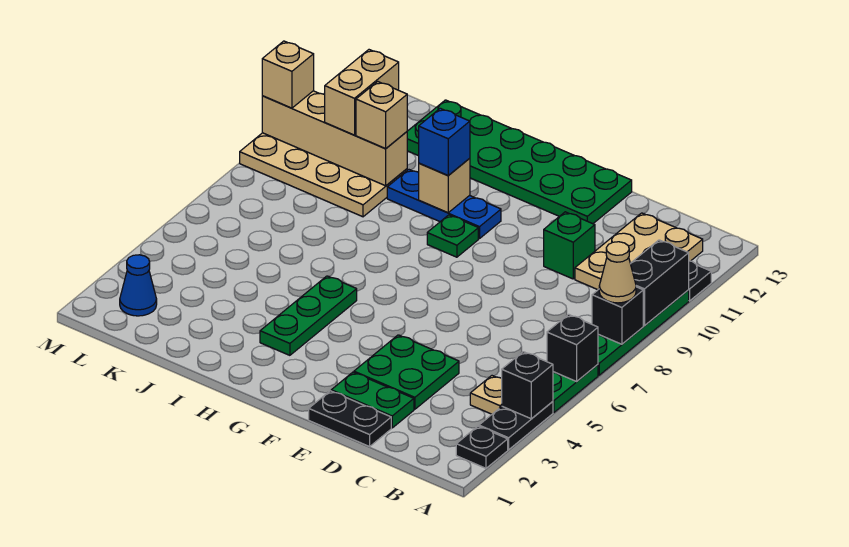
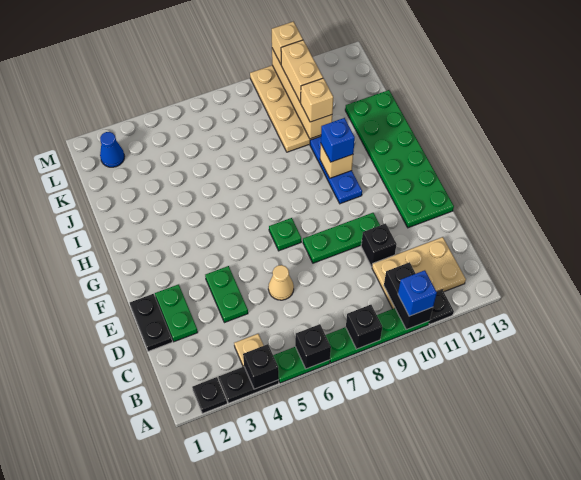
tan cone A8 level 3 -> tan cone D6 level 1
black brick A9:A10 level 2 -> black brick A10:B10 level 2
none -> blue brick A10 level 3
green plate D3:E4 level 1 -> green plate D4:E4 level 1
green brick D10 level 1 -> black brick D10 level 1
green plate G9 level 1 -> green plate F7 level 1
green plate H3:H5 level 1 -> green plate E8:E10 level 1
tan brick K10:K11 level 3 -> tan brick K10:L10 level 3

